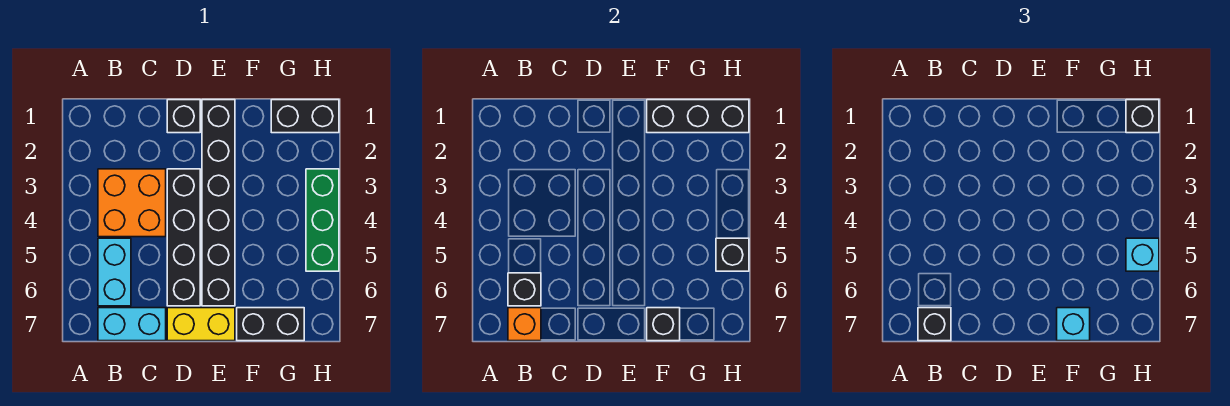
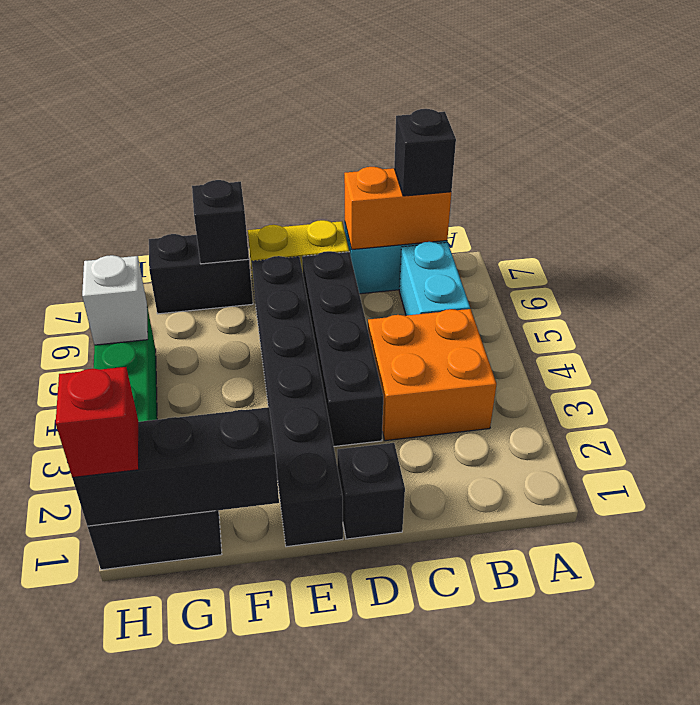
black brick B6 level 2 -> none
orange brick B7 level 2 -> orange brick B7:C7 level 2
cyan brick F7 level 3 -> none
black brick H1 level 3 -> red brick H1 level 3
black brick H5 level 2 -> white brick H5 level 2
cyan brick H5 level 3 -> none

